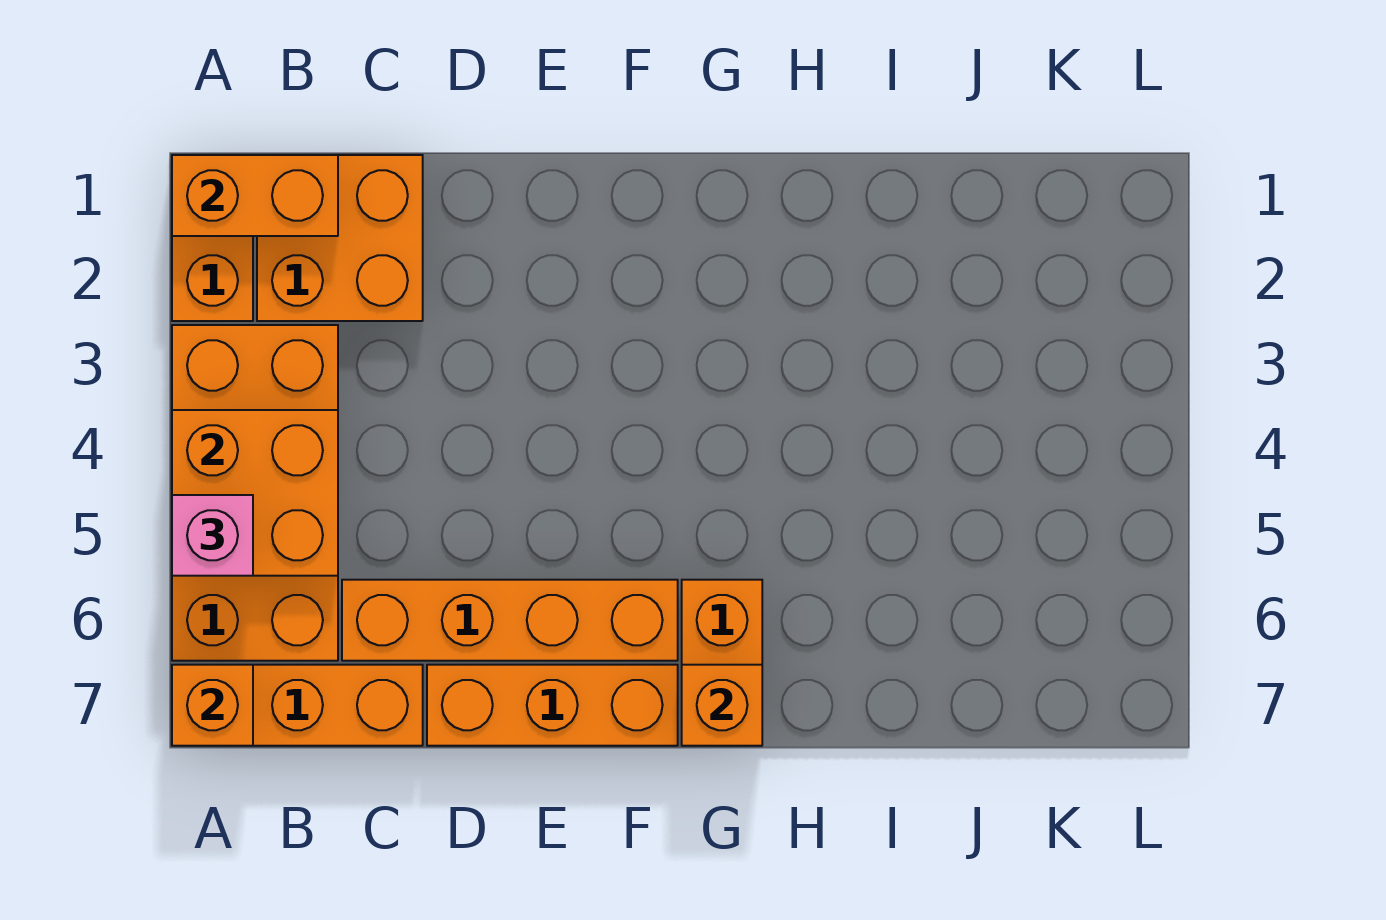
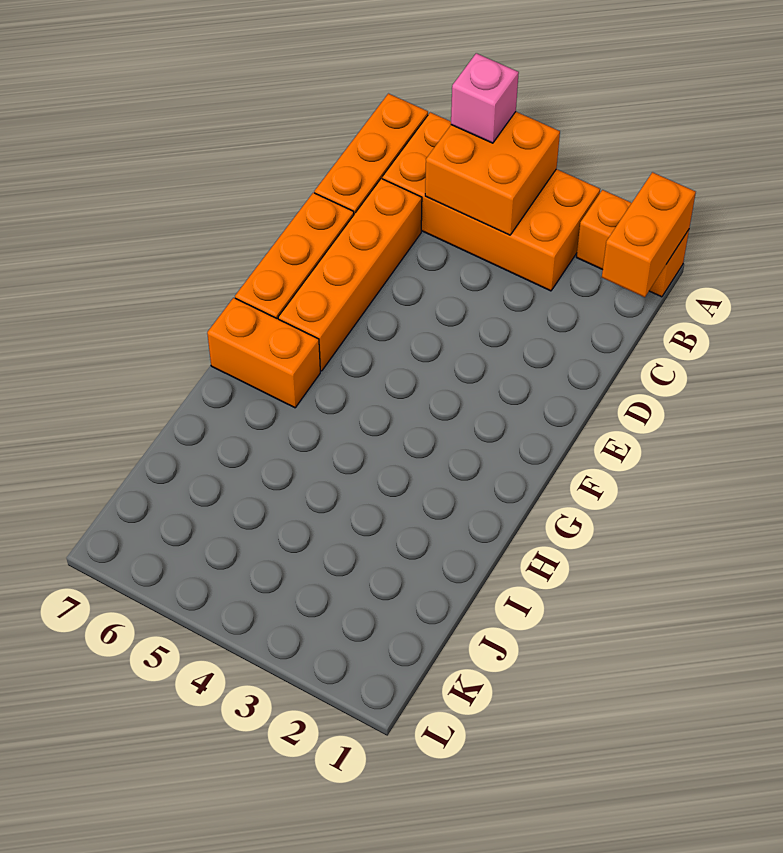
orange brick A7 level 2 -> none
orange brick B1:C2 level 1 -> none
orange brick G7 level 2 -> none

